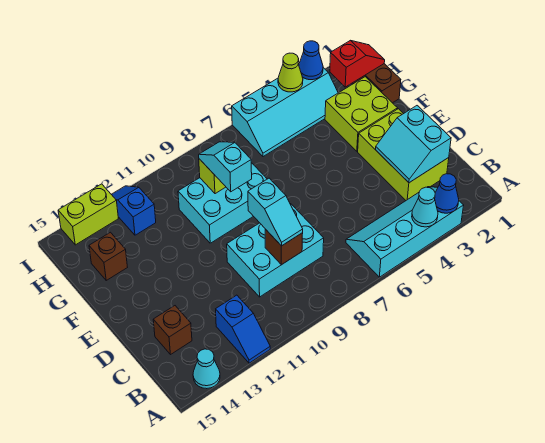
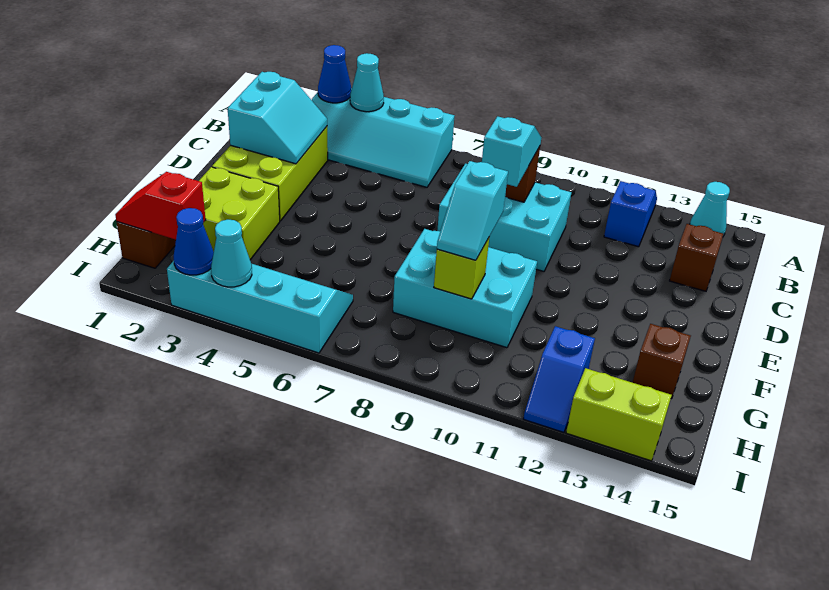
lime cone I4 level 2 -> cyan cone I4 level 2

